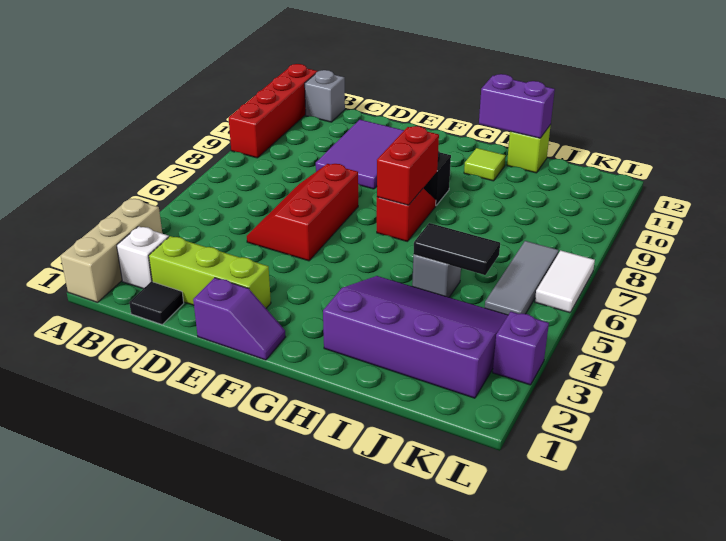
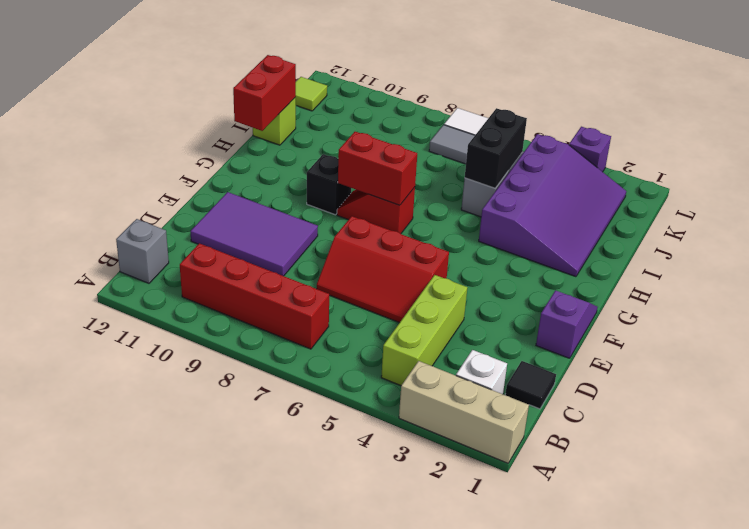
red brick A9:A12 level 1 -> red brick B7:B10 level 1
lime brick C2:E2 level 1 -> lime brick B4:D4 level 1
purple slope H2:K4 level 1 top 2 -> purple slope H2:K4 level 1 top 4
lime tile H11 level 1 -> lime tile K12 level 1
purple brick H12:I12 level 2 -> red brick H12:I12 level 2
black tile I5:J5 level 2 -> black brick I5:J5 level 2

